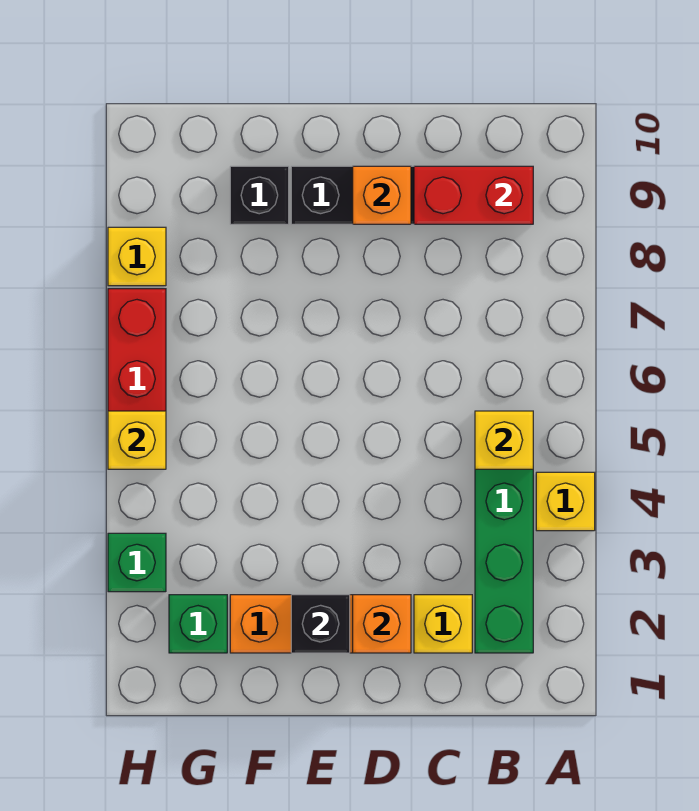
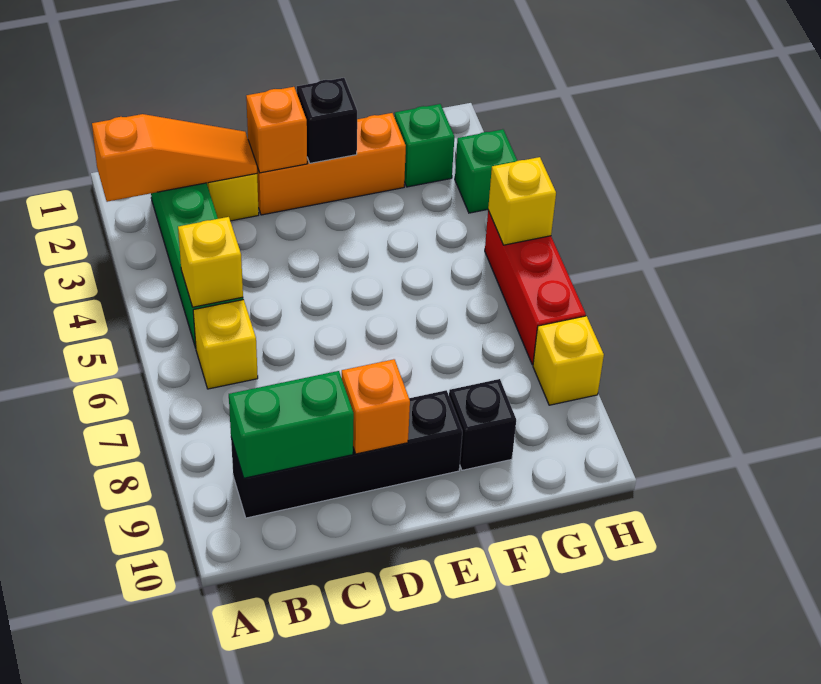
none -> orange slope A2:C2 level 2 top A
yellow brick A4 level 1 -> yellow brick B6 level 1
red brick B9:C9 level 2 -> green brick B9:C9 level 2

